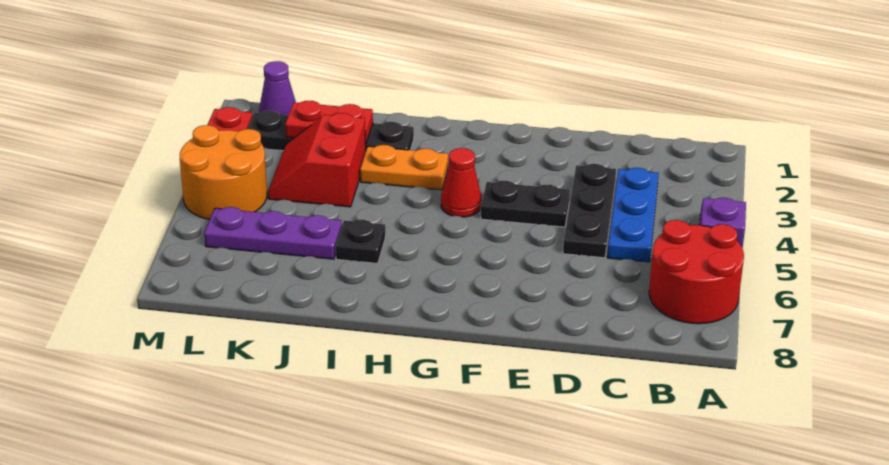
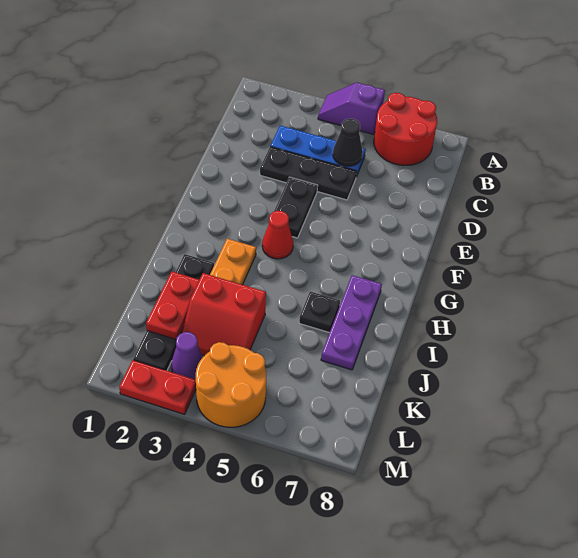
none -> black cone C5 level 2
purple plate J6:L6 level 1 -> purple plate H7:J7 level 1
purple cone L1 level 1 -> purple cone L3 level 1

